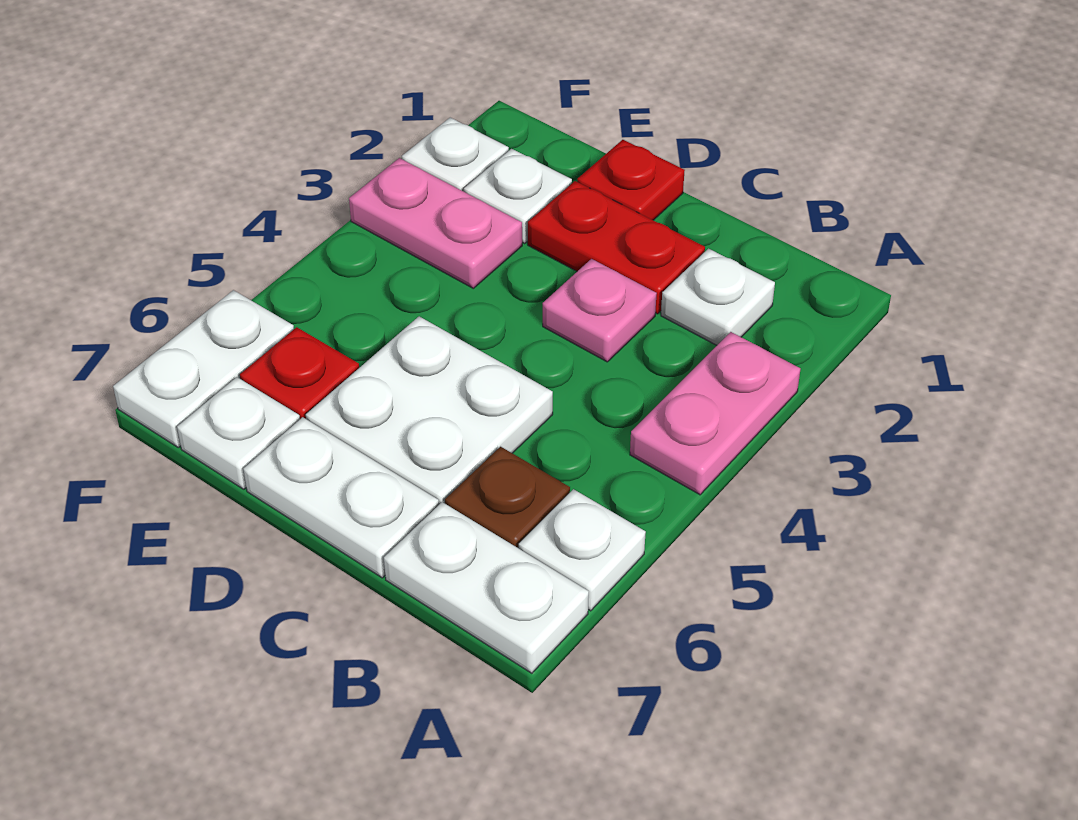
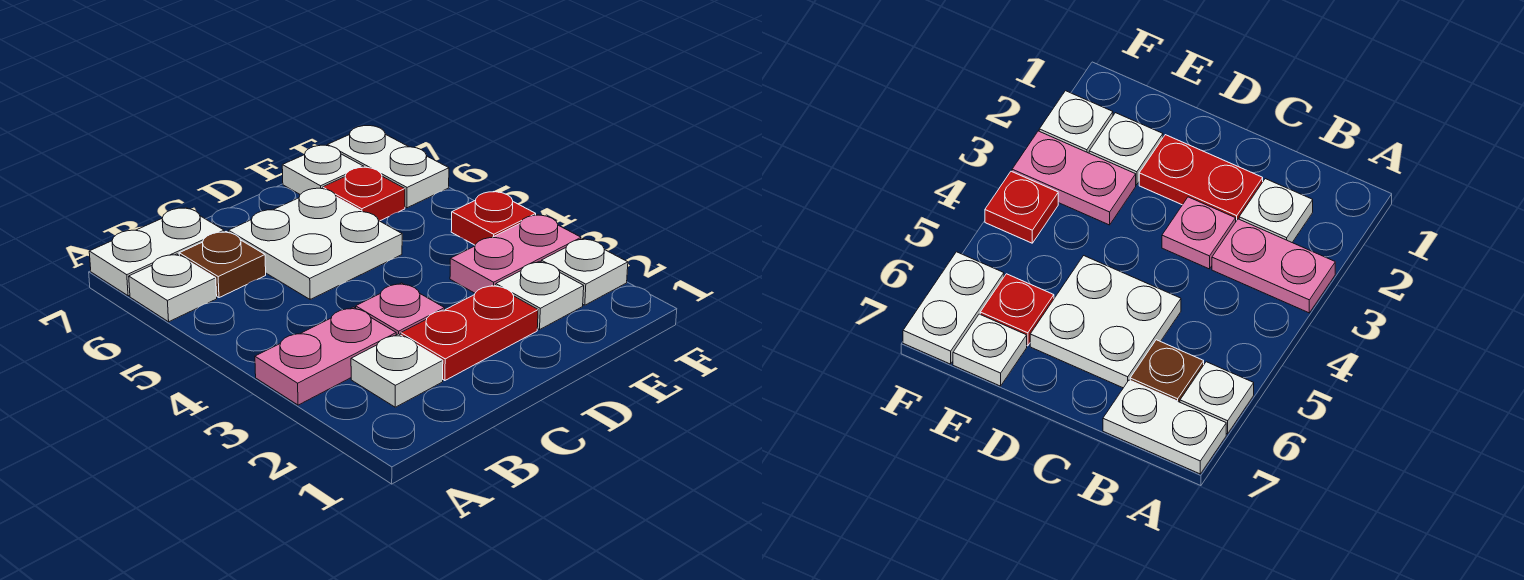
pink plate A3:A4 level 1 -> pink plate A3:B3 level 1
white plate C7:D7 level 1 -> none
red plate D1 level 1 -> red plate F4 level 1

